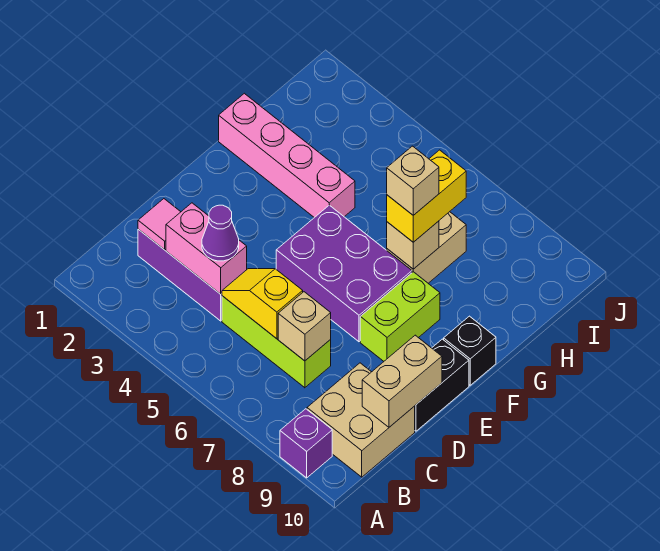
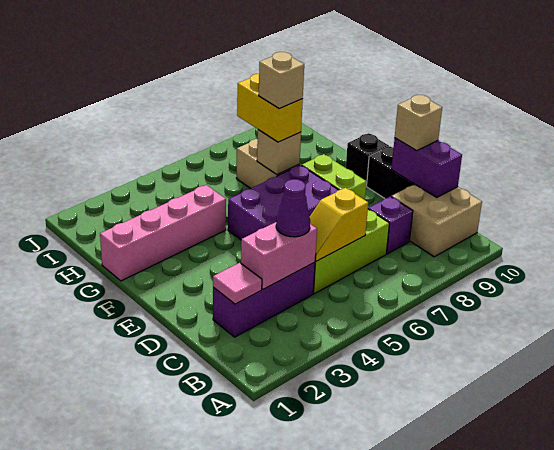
purple brick A9 level 1 -> purple brick C8 level 1
tan brick C7 level 2 -> tan brick D10 level 3
tan brick C10:D10 level 2 -> purple brick C10:D10 level 2

